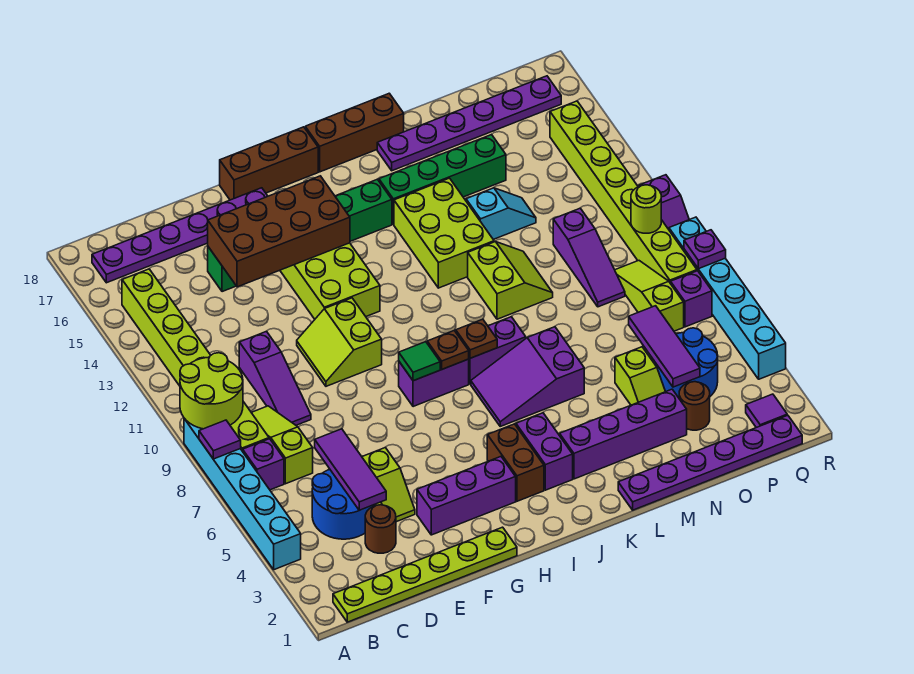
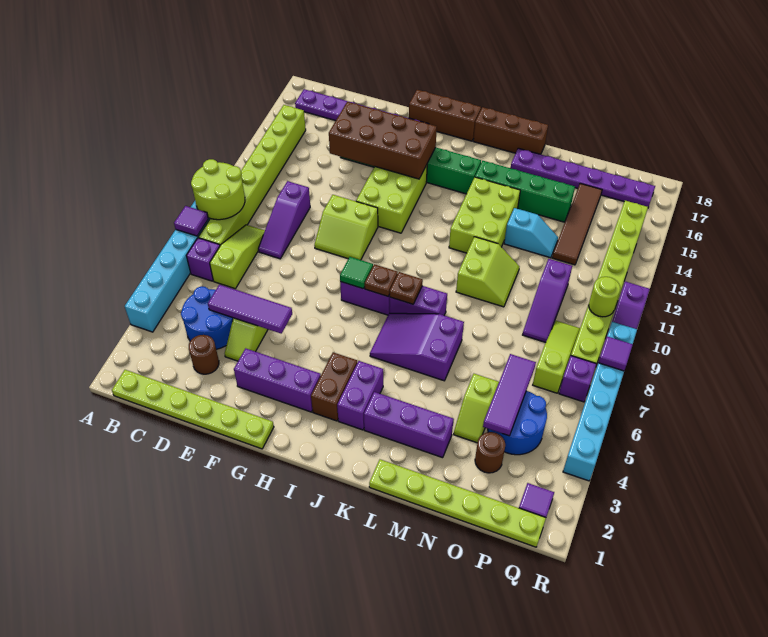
purple tile D4:D6 level 2 -> purple tile D5:F5 level 2
lime slope F10:G11 level 1 top G -> lime slope F10:G11 level 1 top 11
purple brick K3:N3 level 1 -> purple brick K3:M3 level 1
purple plate L1:Q1 level 1 -> lime plate L1:Q1 level 1
none -> brown tile O13:O16 level 1
purple plate R8 level 2 -> purple tile R8 level 2

